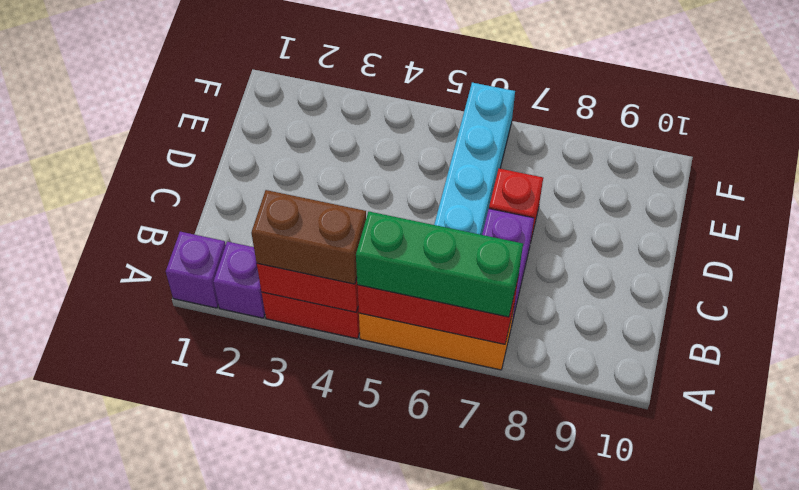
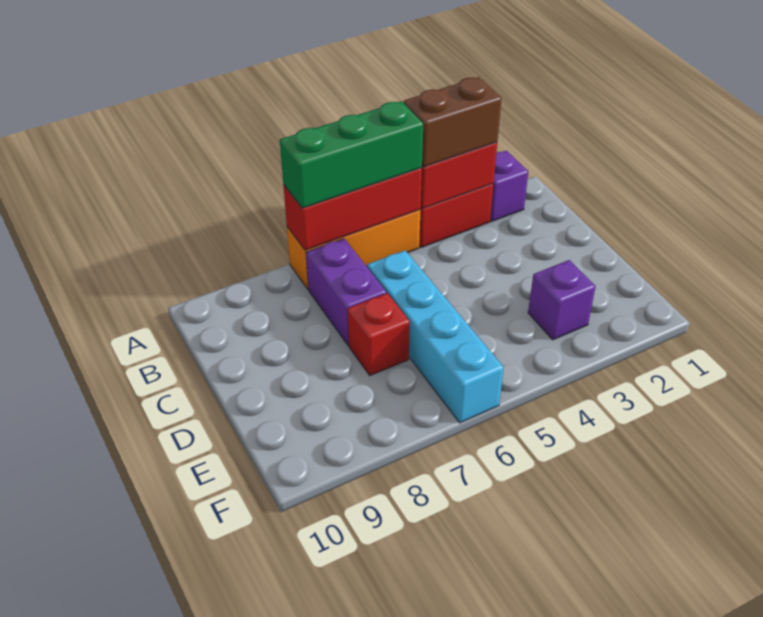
purple brick A1 level 1 -> purple brick E3 level 1

